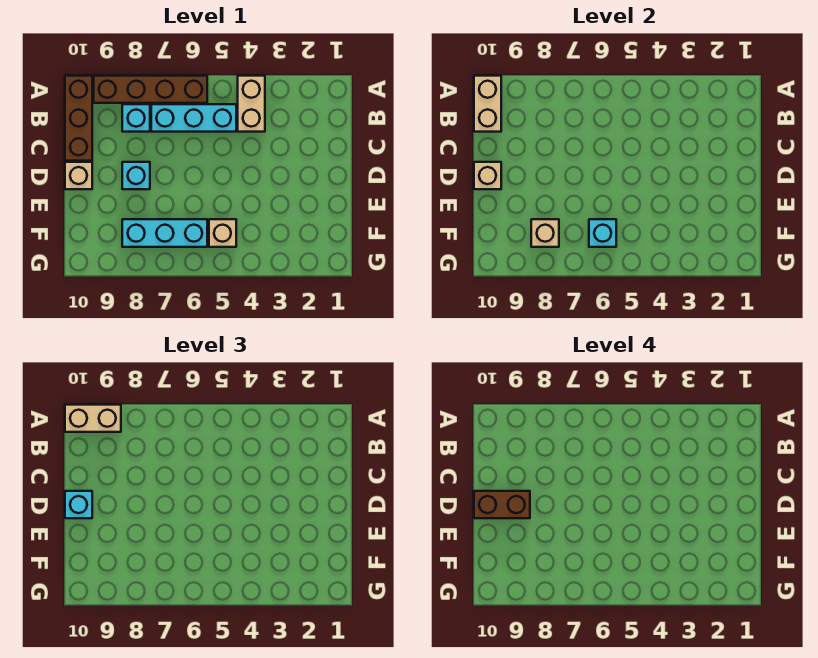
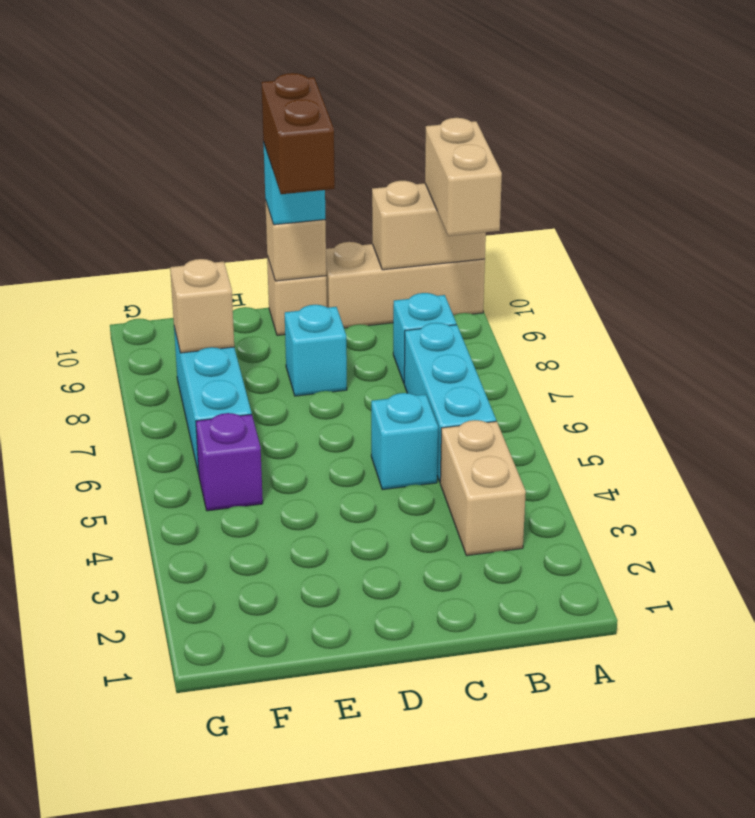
tan brick A4:B4 level 1 -> tan brick B3:B4 level 1
brown brick A6:A9 level 1 -> none
brown brick A10:C10 level 1 -> tan brick A10:C10 level 1
tan brick F5 level 1 -> purple brick F5 level 1
cyan brick F6 level 2 -> cyan brick C5 level 1

